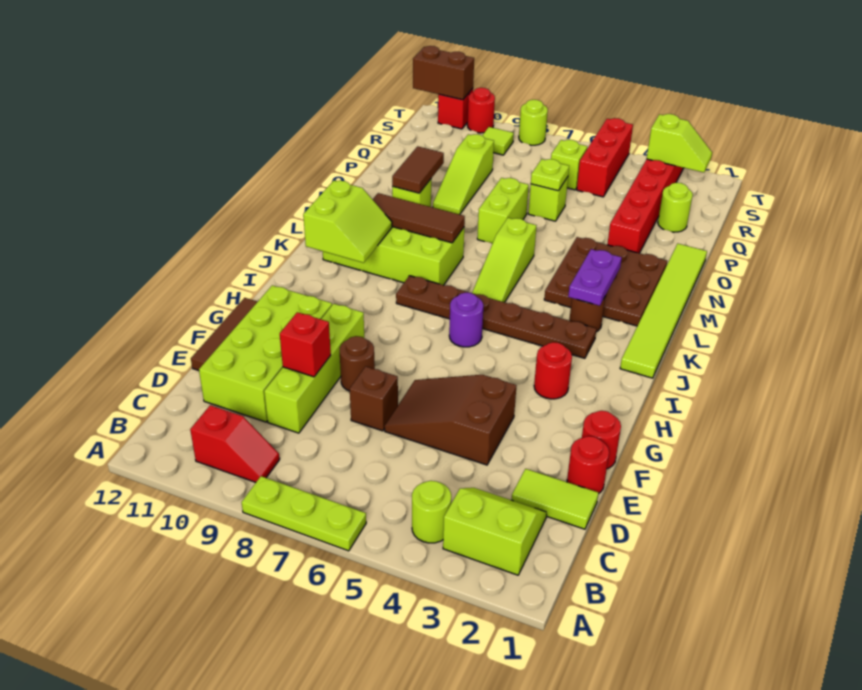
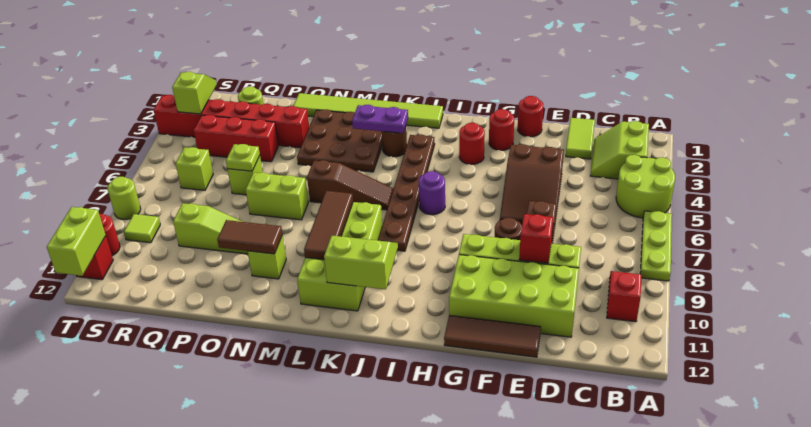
lime round brick B4 level 1 -> lime round brick A4:B5 level 1
red round brick E1 level 1 -> red round brick G2 level 1
lime slope K6:M6 level 1 top M -> brown slope K6:M6 level 1 top M
red brick R5:T5 level 1 -> red brick P4:R4 level 1
brown brick T11:T12 level 2 -> lime brick T11:T12 level 2

